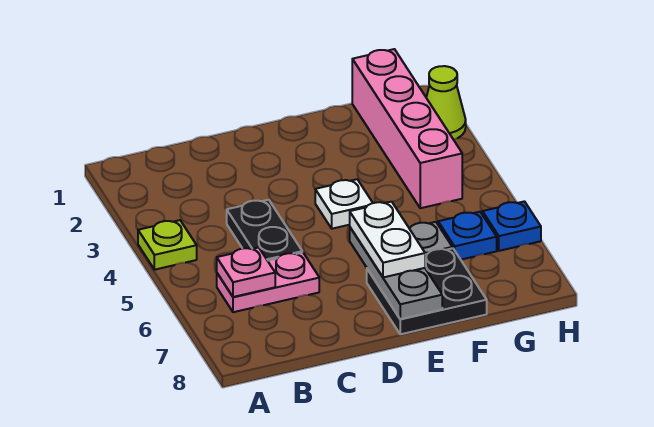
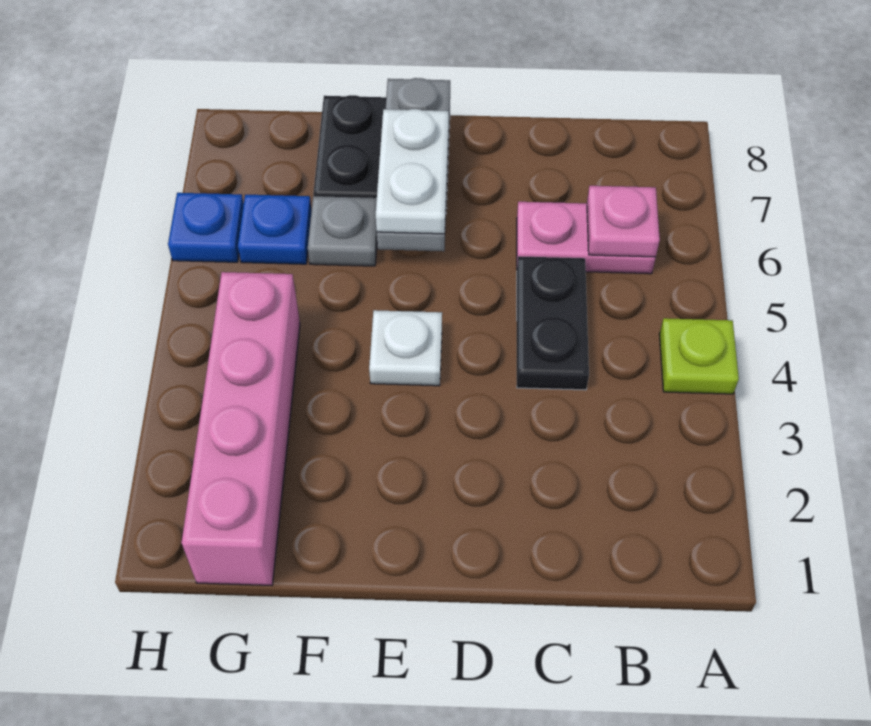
lime cone H2 level 1 -> none

